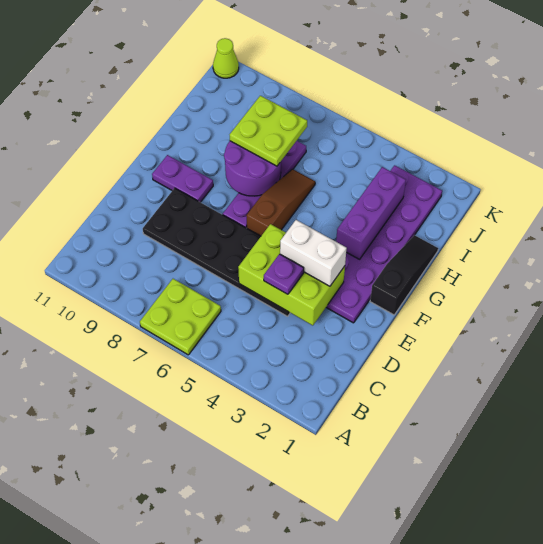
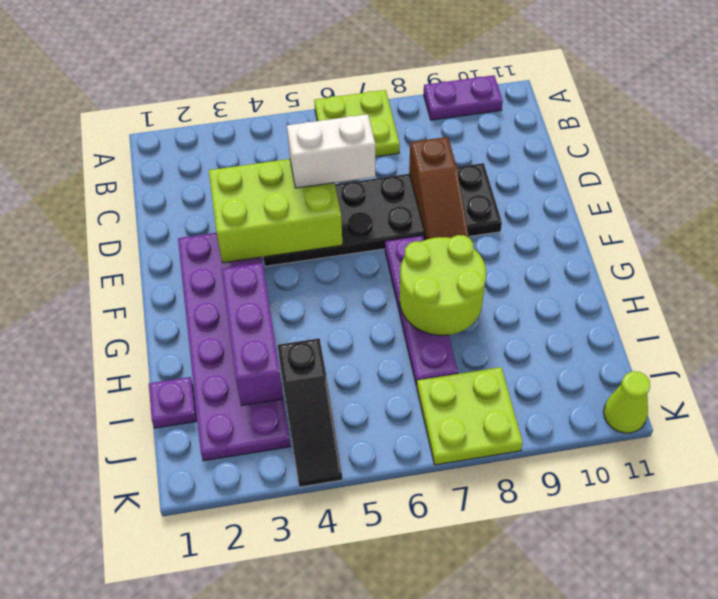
purple plate D4 level 3 -> purple plate I1 level 1
white brick E3:E4 level 3 -> white brick D5:D6 level 3
black slope F1:H1 level 1 top F -> black slope I4:K4 level 1 top I
brown slope F6:H6 level 1 top F -> brown slope D8:F8 level 2 top D
purple plate F9:F10 level 1 -> purple plate A9:A10 level 1
purple round brick G7:H8 level 2 -> lime round brick G7:H8 level 2
lime plate H7:I8 level 3 -> lime plate J7:K8 level 1

